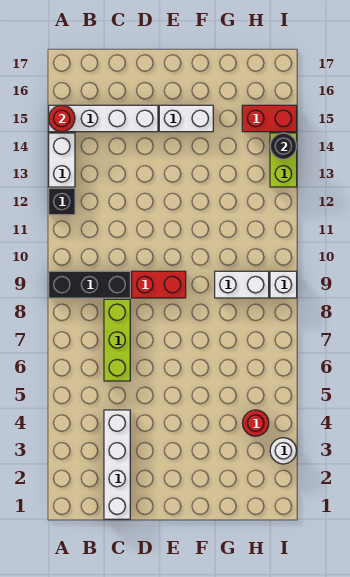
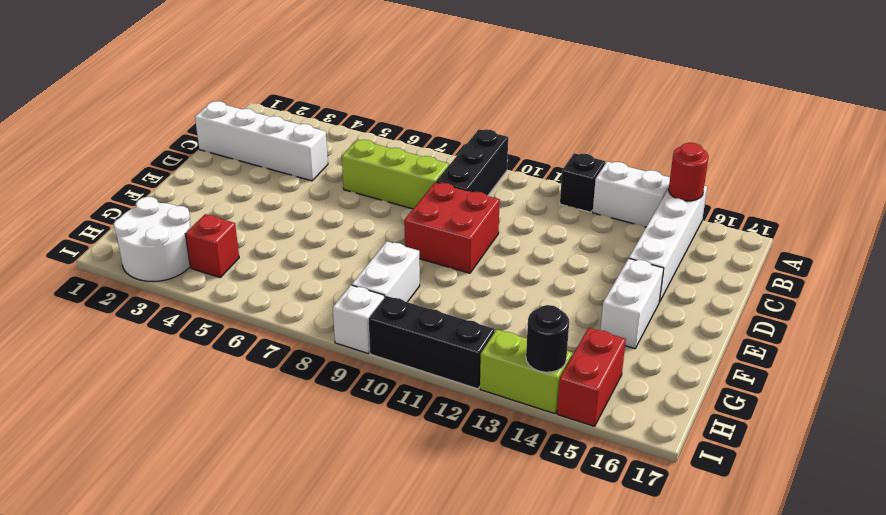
red brick D9:E9 level 1 -> red brick D9:E10 level 1
red round brick H4 level 1 -> red brick H4 level 1
white round brick I3 level 1 -> white round brick H2:I3 level 1
none -> black brick I10:I12 level 1

